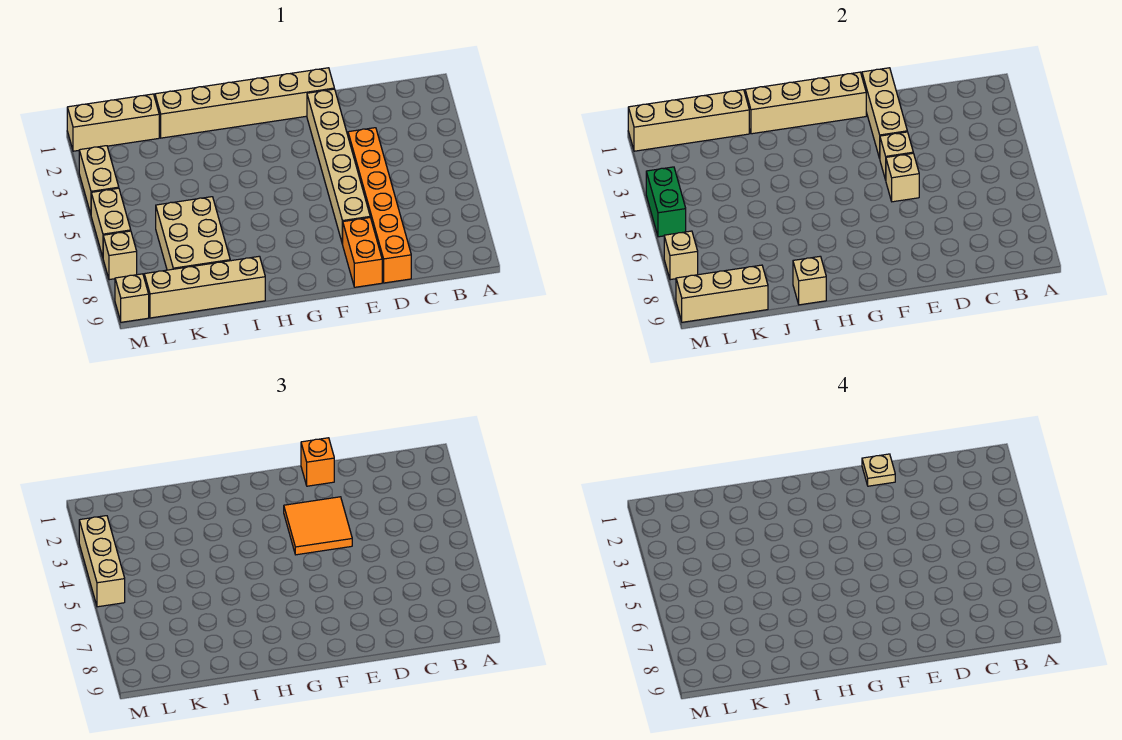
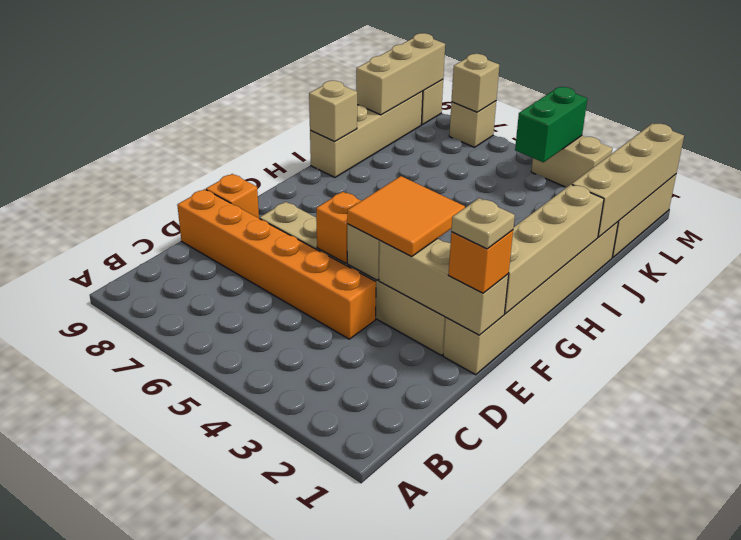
tan brick E5 level 2 -> orange brick E5 level 2
orange brick E8:E9 level 1 -> orange brick E9 level 1
tan brick J6:K8 level 1 -> none
tan brick M3:M5 level 3 -> none
green brick M4:M5 level 2 -> green brick L4:M4 level 2
tan brick M5:M6 level 1 -> none

